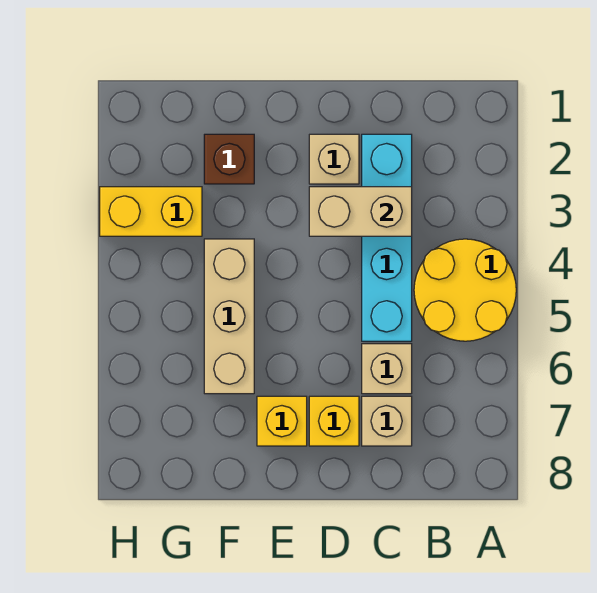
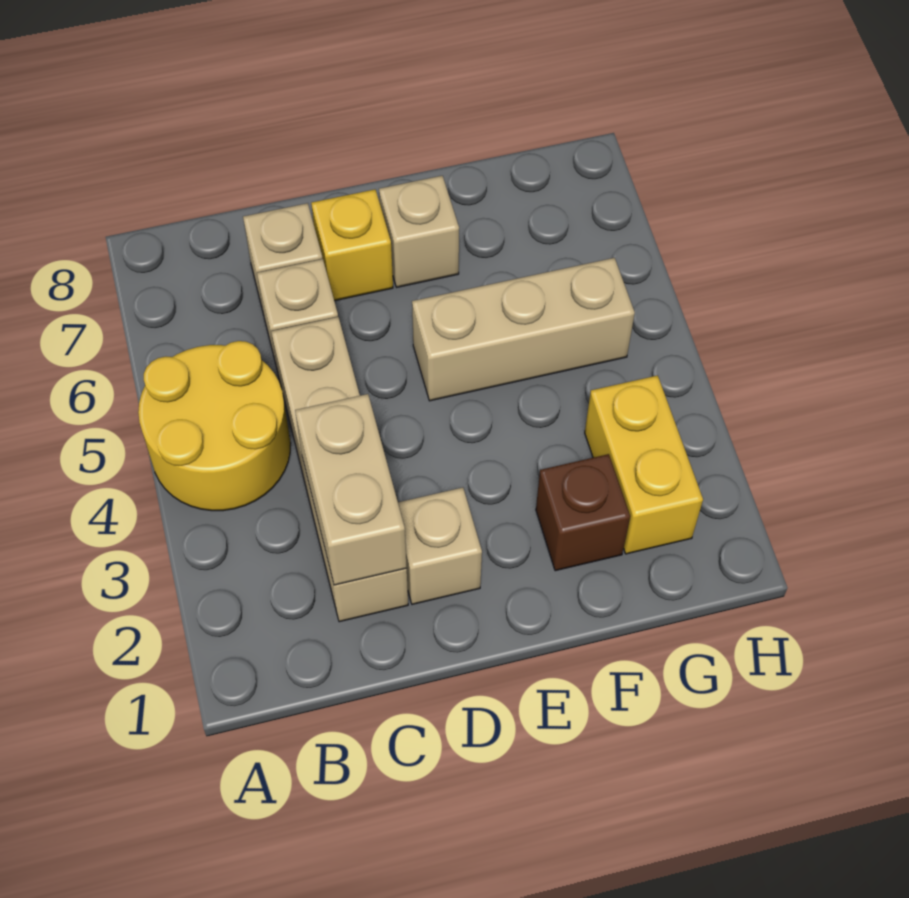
cyan brick C2:C5 level 1 -> tan brick C2:C5 level 1
tan brick C3:D3 level 2 -> tan brick C2:C3 level 2
yellow brick E7 level 1 -> tan brick E7 level 1
tan brick F4:F6 level 1 -> tan brick E5:G5 level 1
yellow brick G3:H3 level 1 -> yellow brick G2:G3 level 1

